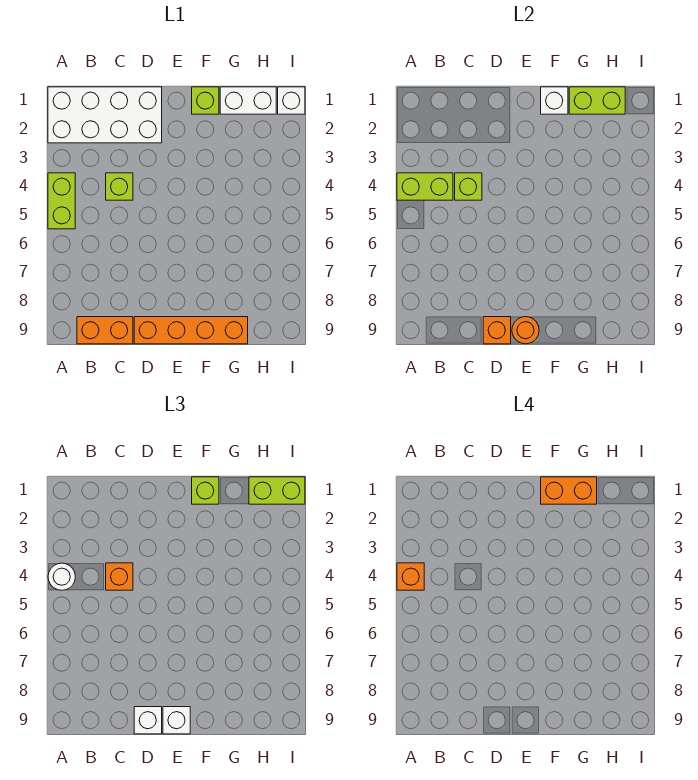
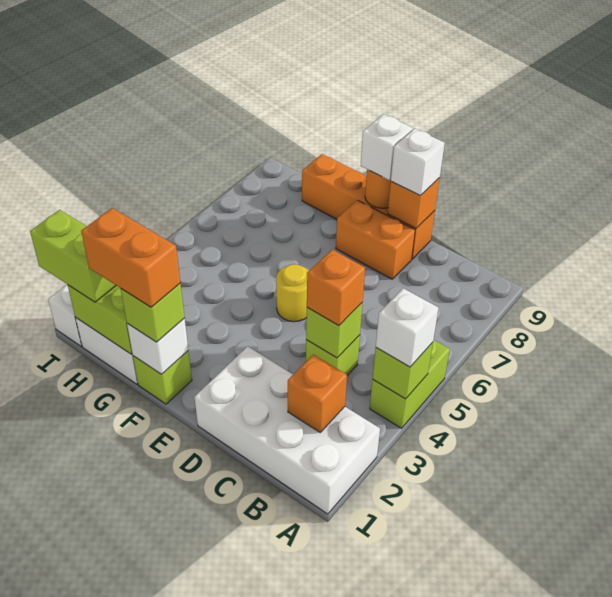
lime brick A4:B4 level 2 -> lime brick A4 level 2
white round brick A4 level 3 -> white brick A4 level 3
orange brick A4 level 4 -> orange brick B2 level 2
orange brick B9:C9 level 1 -> orange brick D8:E8 level 1
none -> yellow round brick E5 level 1

